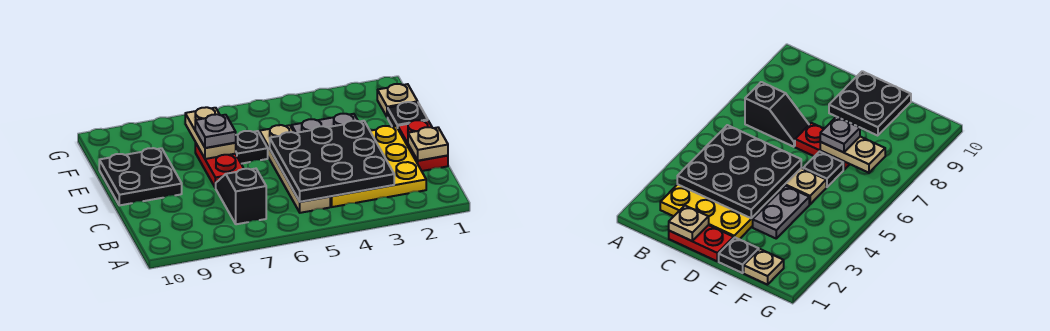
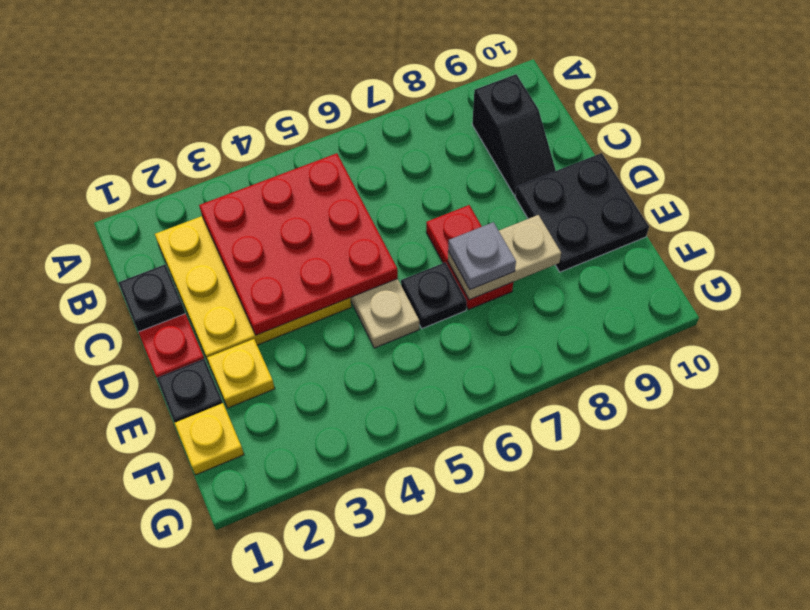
black plate B3:D5 level 2 -> red plate B3:D5 level 2
black slope B7:C7 level 1 top B -> black slope B9:C9 level 1 top B
tan plate C1 level 2 -> black plate C1 level 2
none -> yellow plate E2 level 1
grey plate E3:E4 level 1 -> none
tan plate E7:F7 level 2 -> tan plate E7:E8 level 2
tan plate F1 level 1 -> yellow plate F1 level 1

